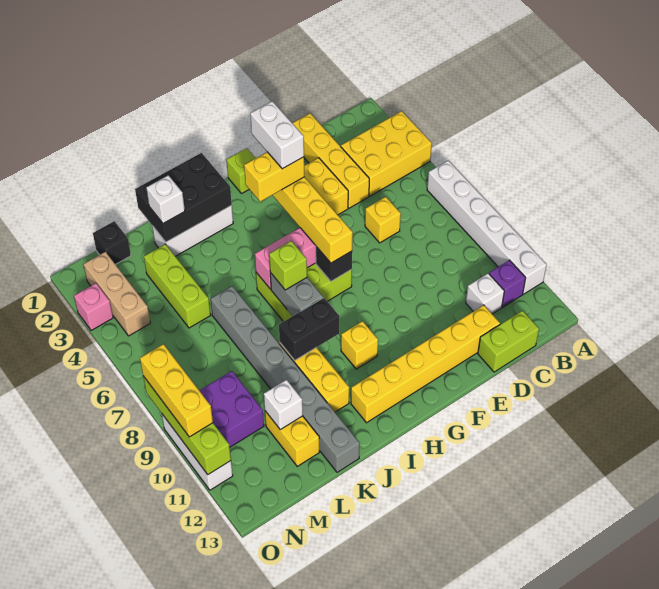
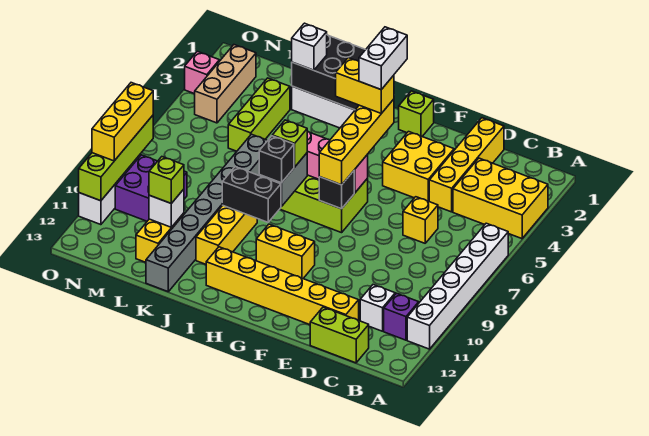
yellow brick H10 level 1 -> yellow brick G10:H10 level 1
none -> lime brick L11 level 3
black brick M1 level 1 -> black brick I8 level 3

